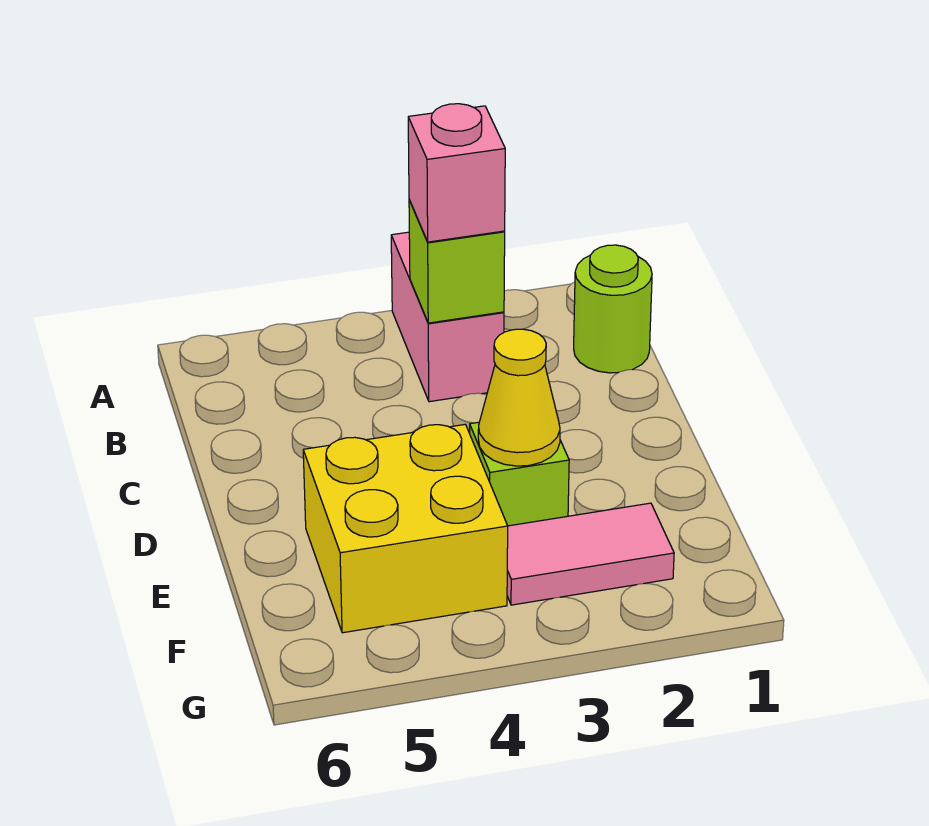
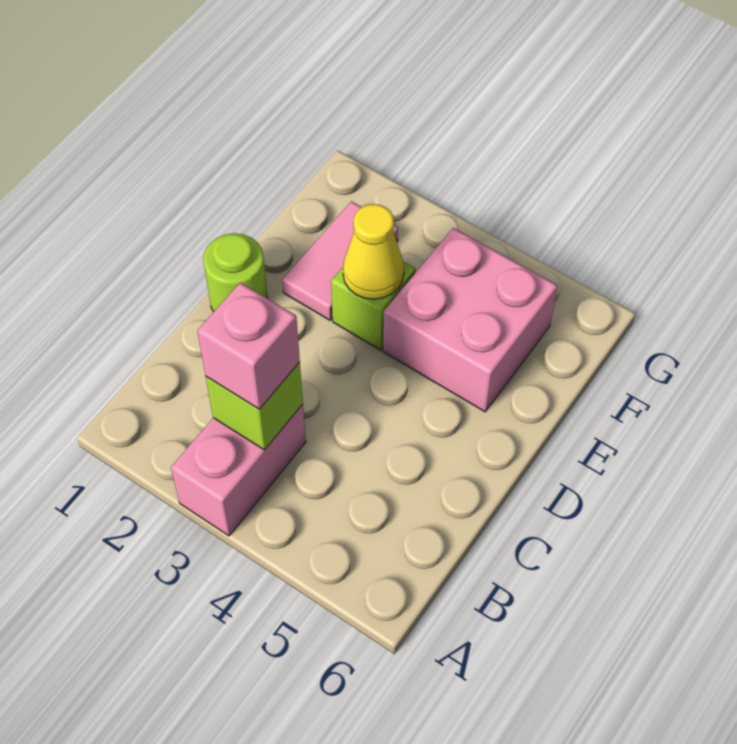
lime round brick B1 level 1 -> lime round brick D1 level 1
yellow brick E4:F5 level 1 -> pink brick E4:F5 level 1
pink tile F2:F3 level 1 -> pink tile E2:F2 level 1

